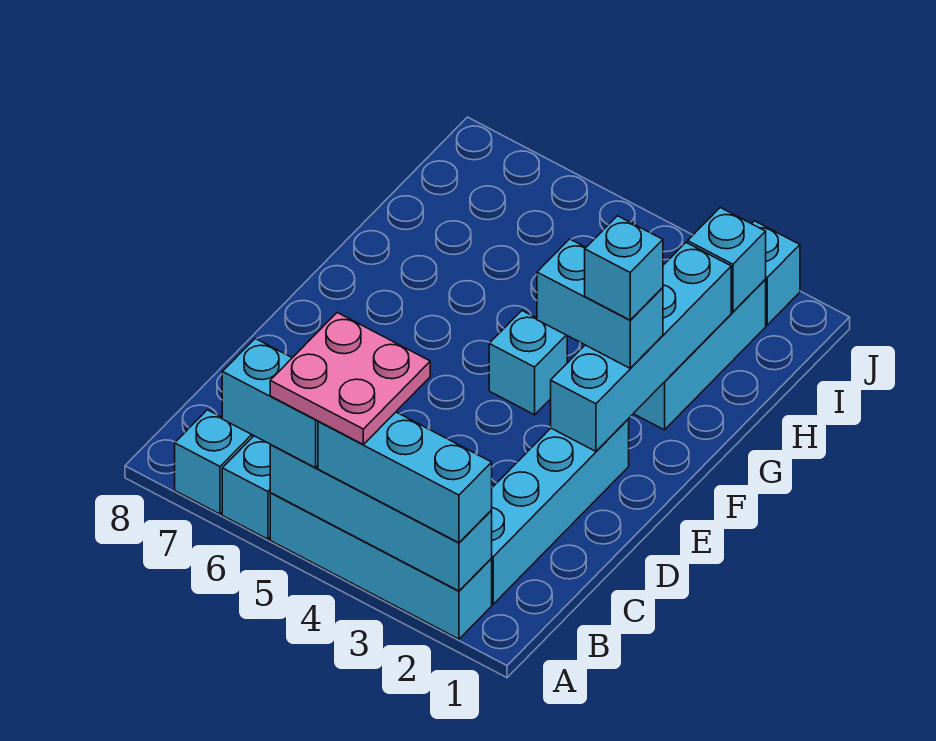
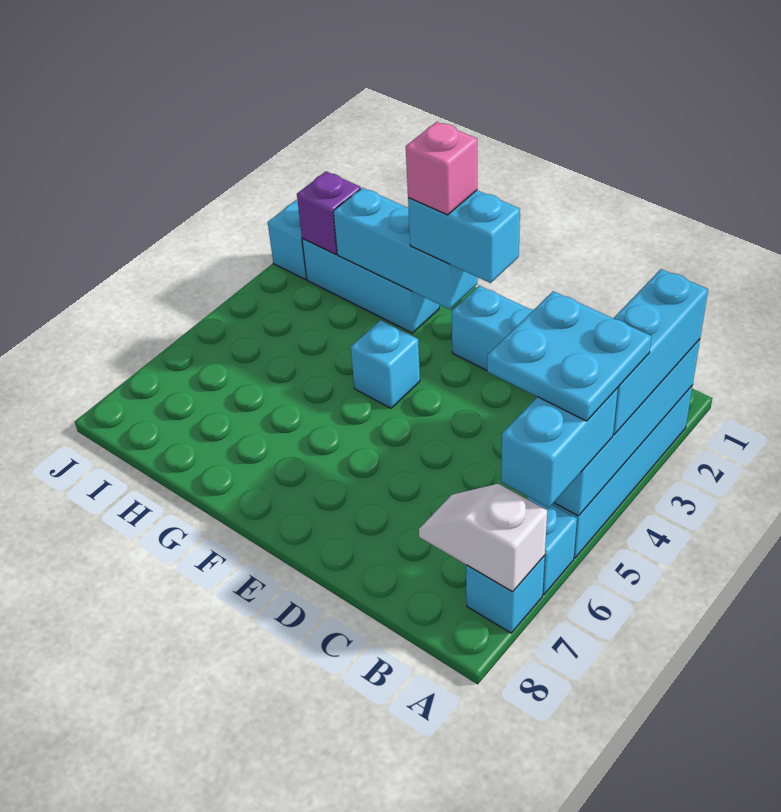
pink plate A4:B5 level 4 -> cyan plate A4:B5 level 4
none -> white slope A7:B7 level 2 top A
cyan brick E2:H2 level 2 -> cyan brick F2:H2 level 2
cyan brick F2:F3 level 3 -> cyan brick E2:F2 level 3
cyan brick F2 level 4 -> pink brick F2 level 4
cyan brick I2 level 2 -> purple brick I2 level 2

